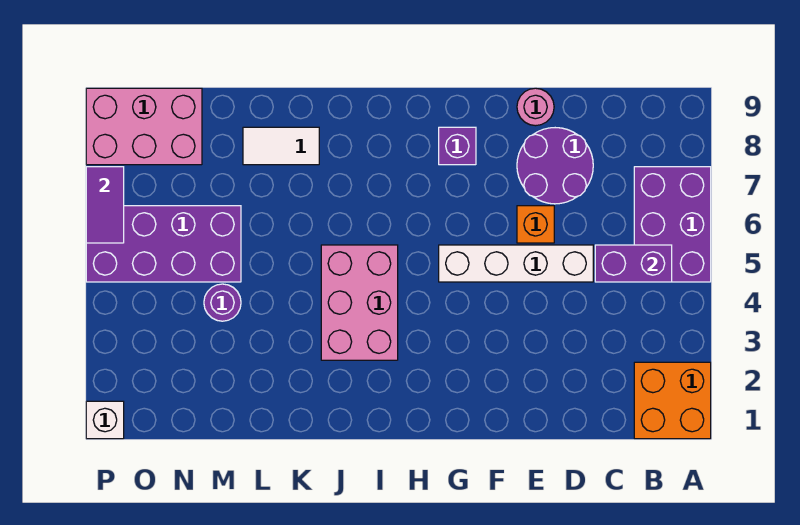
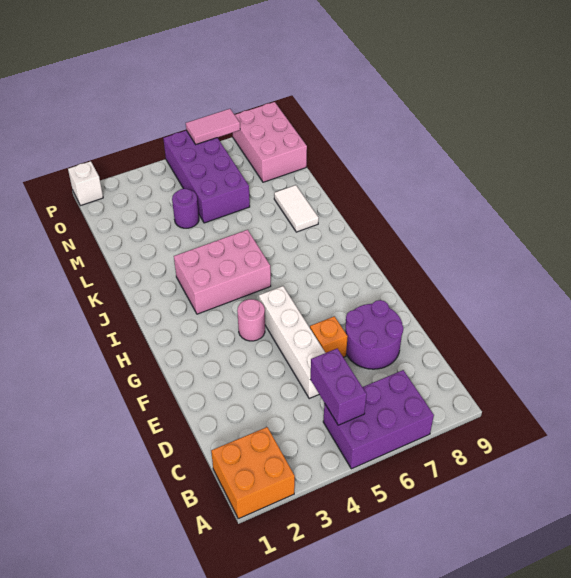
pink round brick E9 level 1 -> pink round brick G4 level 1
purple brick G8 level 1 -> none
purple tile P6:P7 level 2 -> pink tile P6:P7 level 2

